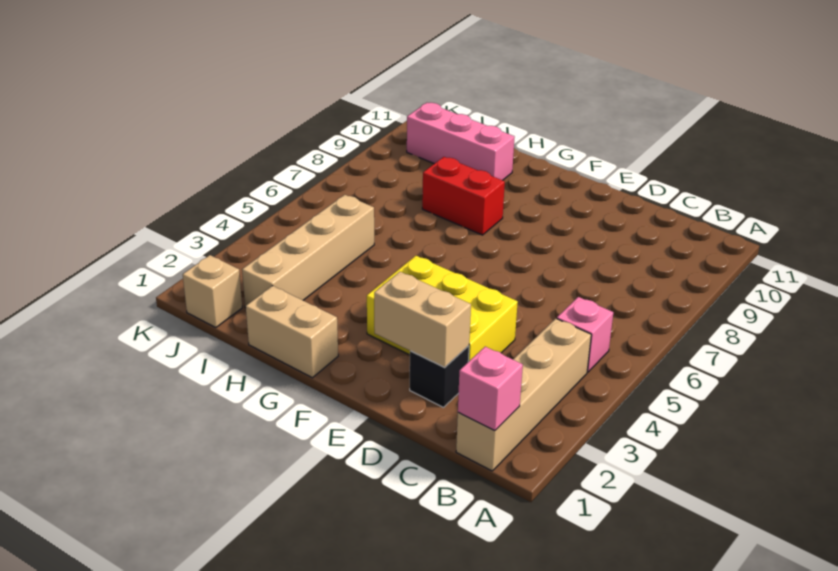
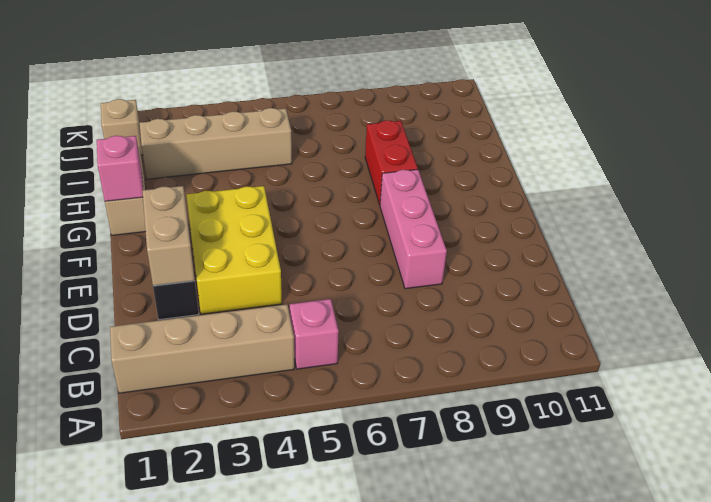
pink brick B1 level 2 -> pink brick G1 level 2
pink brick H10:J10 level 1 -> pink brick D8:F8 level 1

